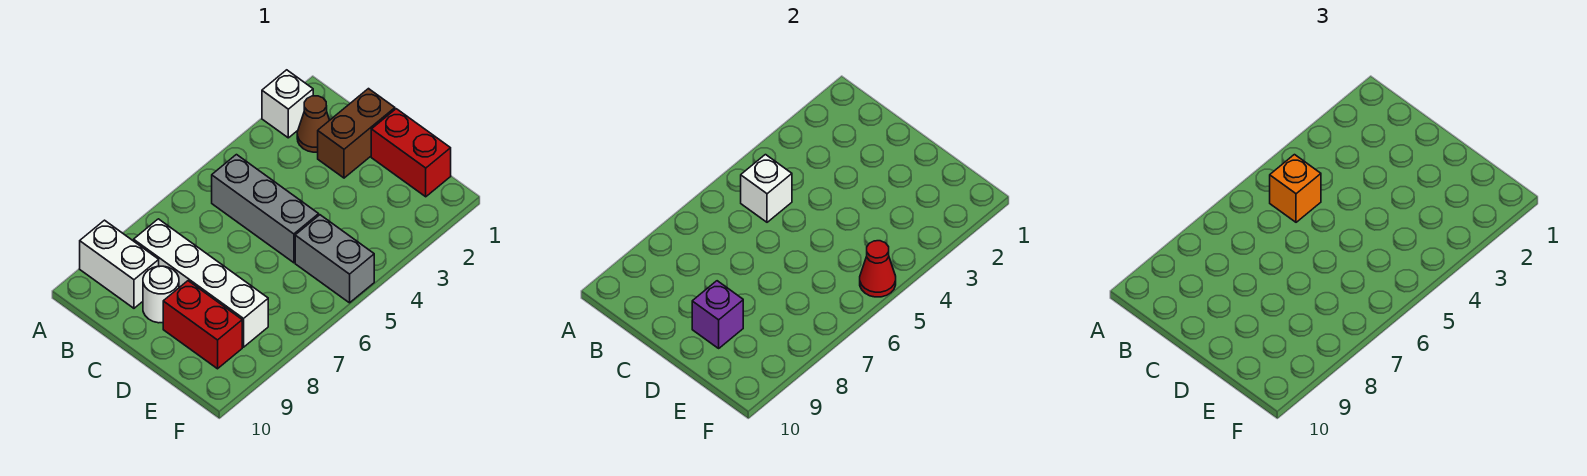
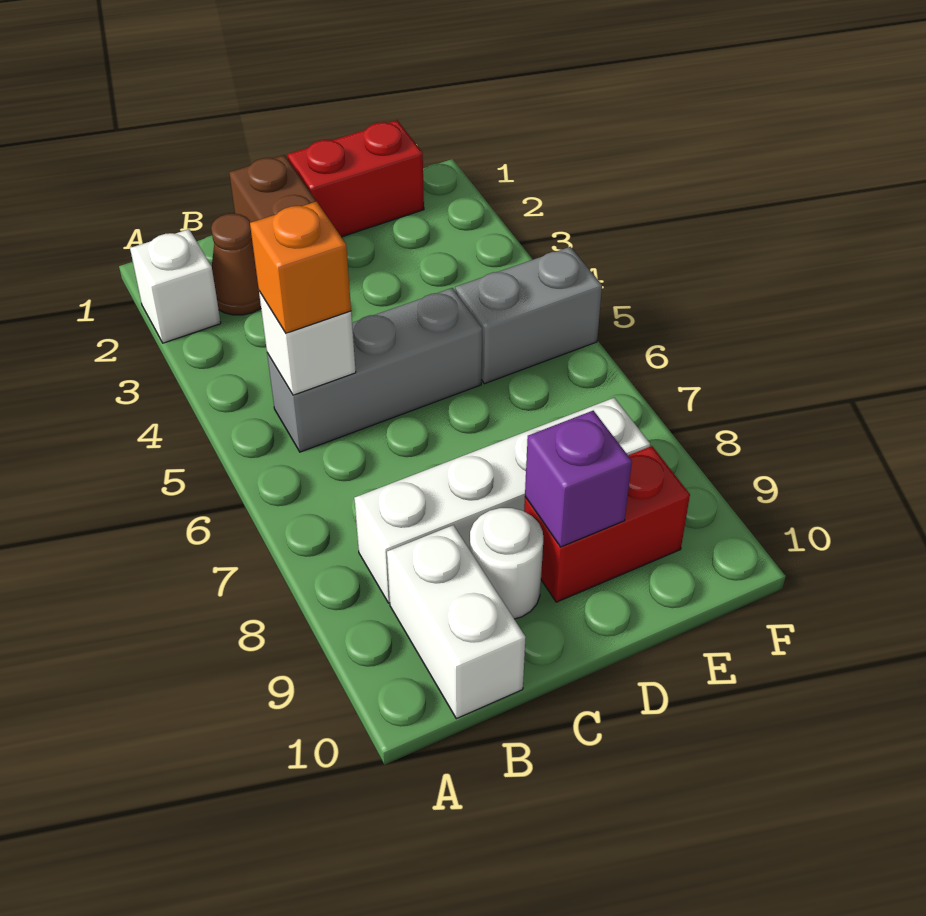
white brick A9:B9 level 1 -> white brick B9:B10 level 1
red cone F5 level 2 -> none

